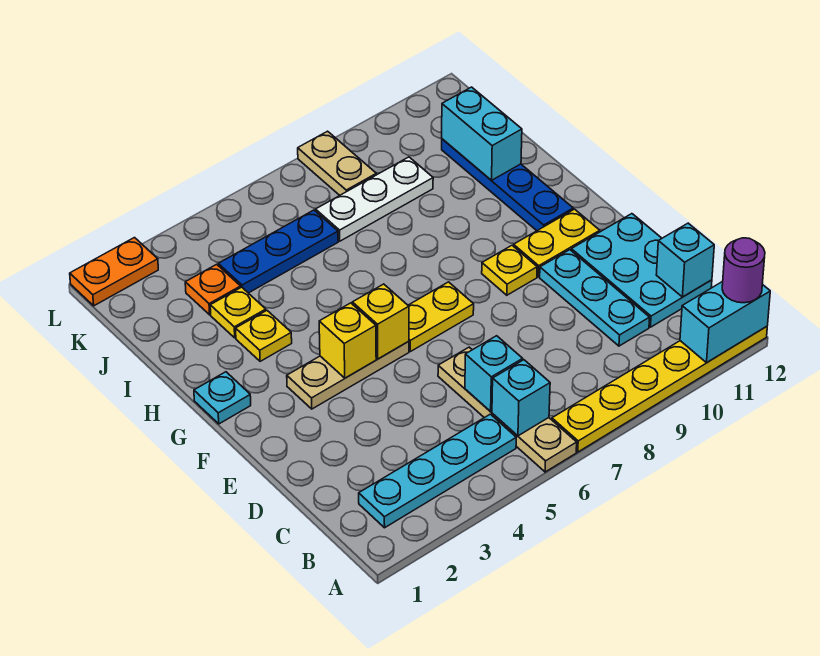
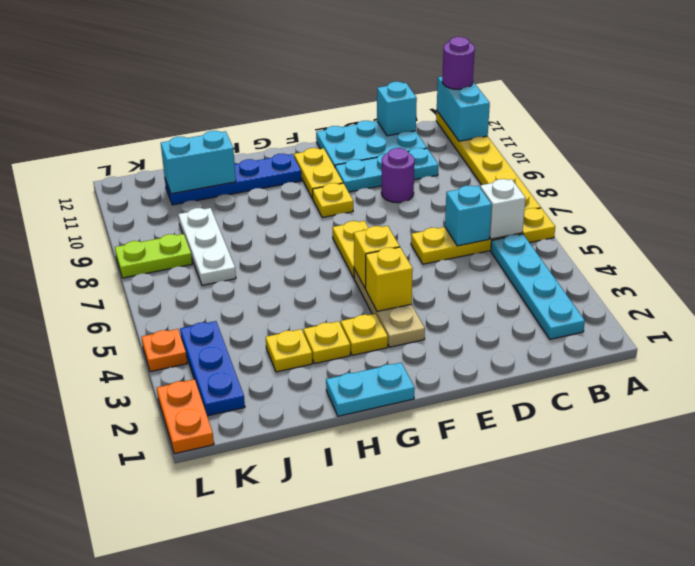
tan plate A6:D6 level 1 -> yellow plate A6:D6 level 1
cyan brick B6 level 2 -> white brick B6 level 2
none -> purple round brick D9 level 1
cyan plate G1 level 1 -> cyan plate G1:H1 level 1
none -> yellow plate G3 level 1
orange plate J3 level 1 -> orange plate L4 level 1
blue plate J4:J6 level 1 -> blue plate K2:K4 level 1
tan plate K8:L8 level 1 -> lime plate K8:L8 level 1

